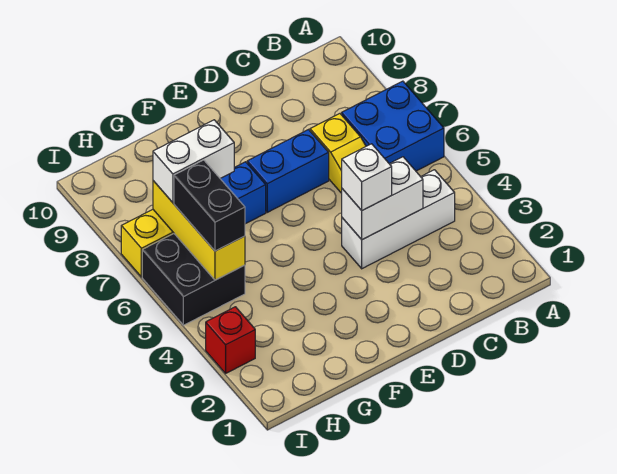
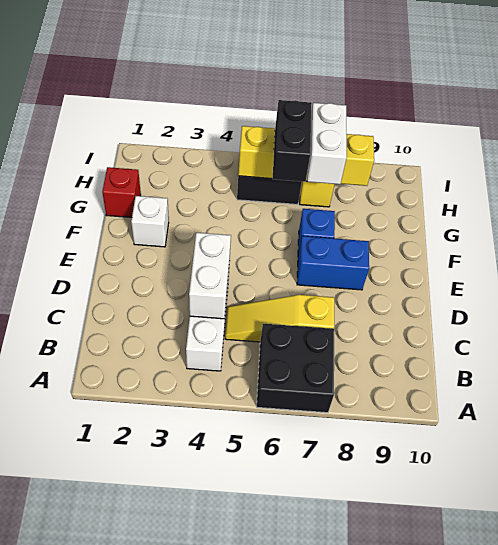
blue brick A6:B7 level 1 -> black brick A6:B7 level 1
white brick D4 level 3 -> white brick F2 level 1
blue brick D7:E7 level 1 -> blue brick E7:E8 level 1
yellow brick H5:H7 level 2 -> yellow brick H5:H8 level 2
black brick H5:H6 level 3 -> black brick G6:H6 level 3
red brick I3 level 1 -> red brick G1 level 1

